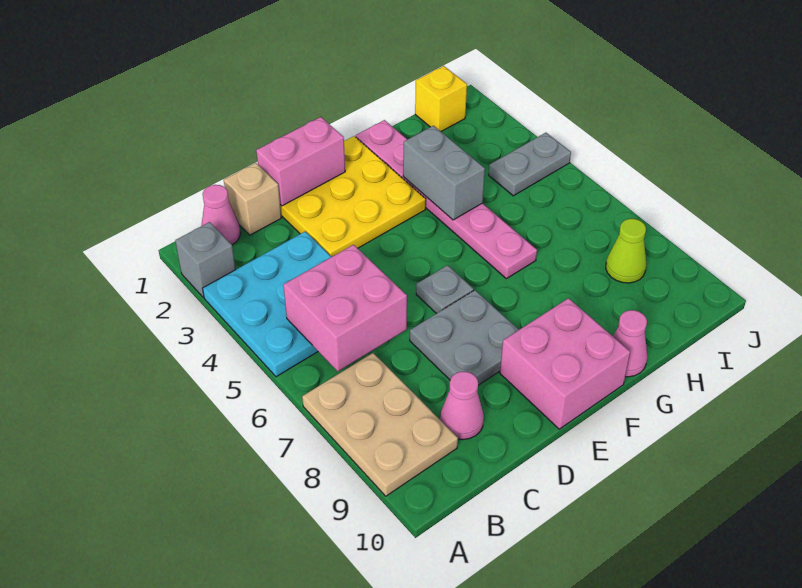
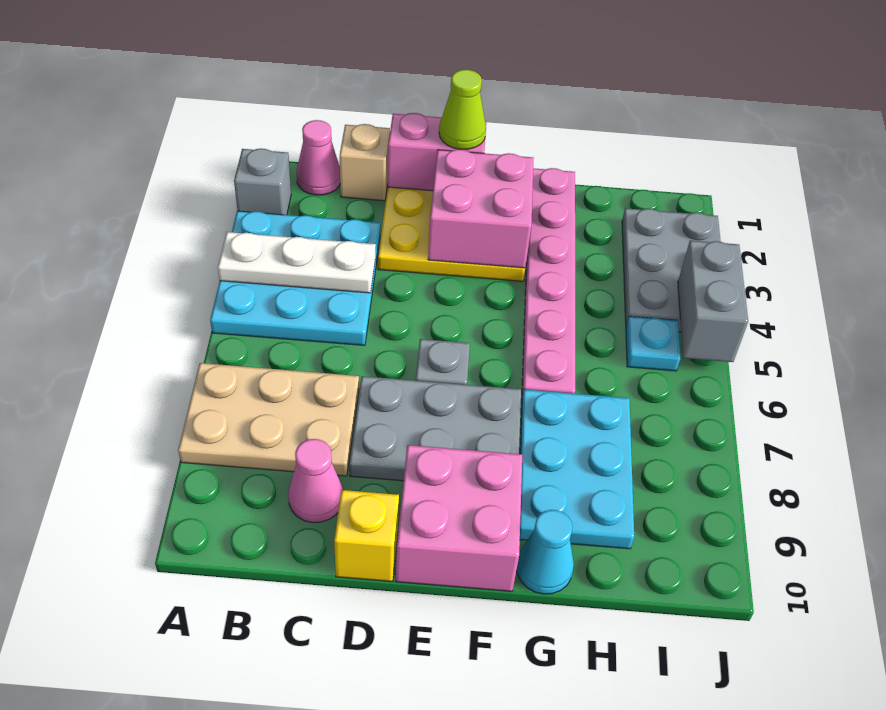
none -> white plate A4:C4 level 2
tan plate A7:B9 level 1 -> tan plate A7:C8 level 1
pink brick B5:C6 level 2 -> pink brick E2:F3 level 2
grey plate D7:E8 level 1 -> grey plate D7:F8 level 1
grey brick G3:G4 level 2 -> grey brick J4:J5 level 2
none -> cyan plate G7:H9 level 1
pink cone G10 level 1 -> cyan cone G10 level 1
yellow brick I1 level 1 -> yellow brick D10 level 1
grey plate I4:J4 level 1 -> grey plate I2:J4 level 1
none -> cyan plate I5 level 1
lime cone I8 level 1 -> lime cone E1 level 3

